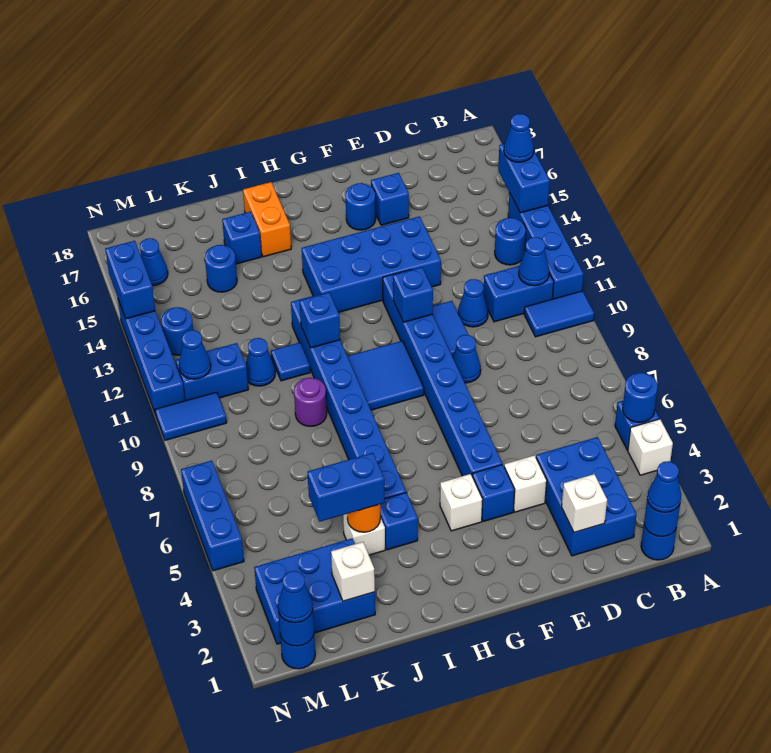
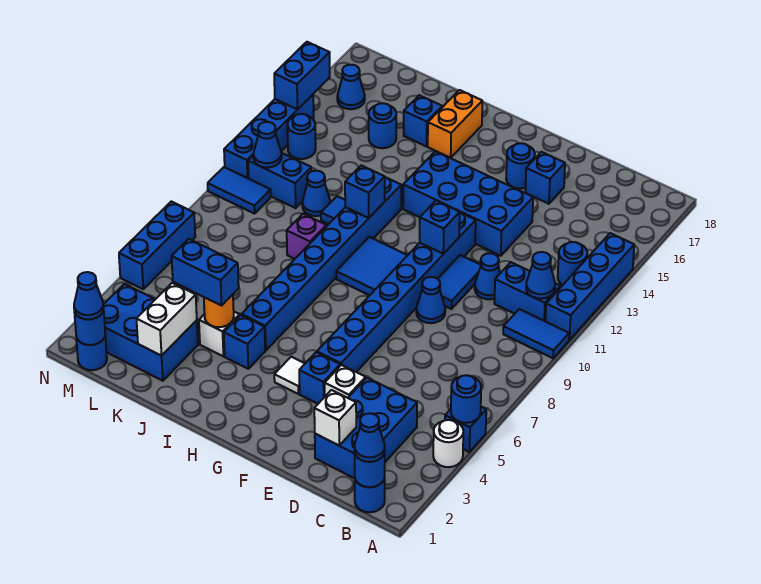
white brick A4 level 1 -> white round brick A4 level 1
blue brick A14:A15 level 2 -> none
blue cone A15 level 3 -> none
white brick G4 level 1 -> white tile G4 level 1
purple round brick J9 level 1 -> purple brick J9 level 1
white brick K2 level 2 -> white brick K2:K3 level 2

